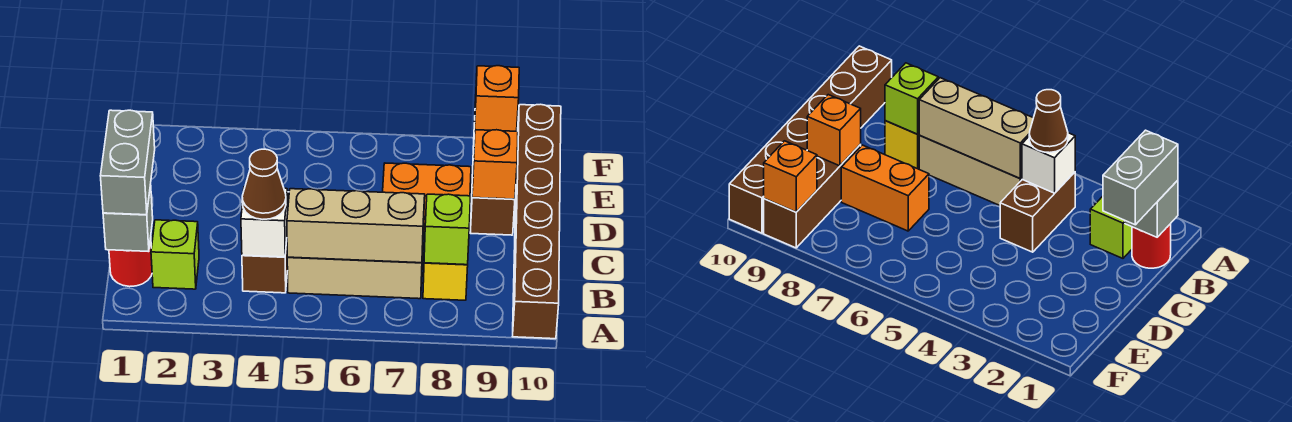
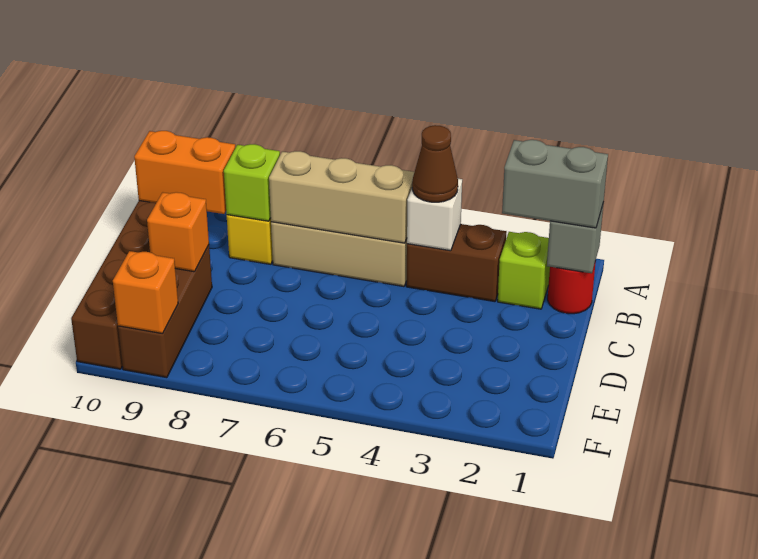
grey brick B1:C1 level 3 -> grey brick B1:B2 level 3
brown brick B4:C4 level 1 -> brown brick B3:B4 level 1
orange brick D7:D8 level 1 -> orange brick B9:B10 level 2

